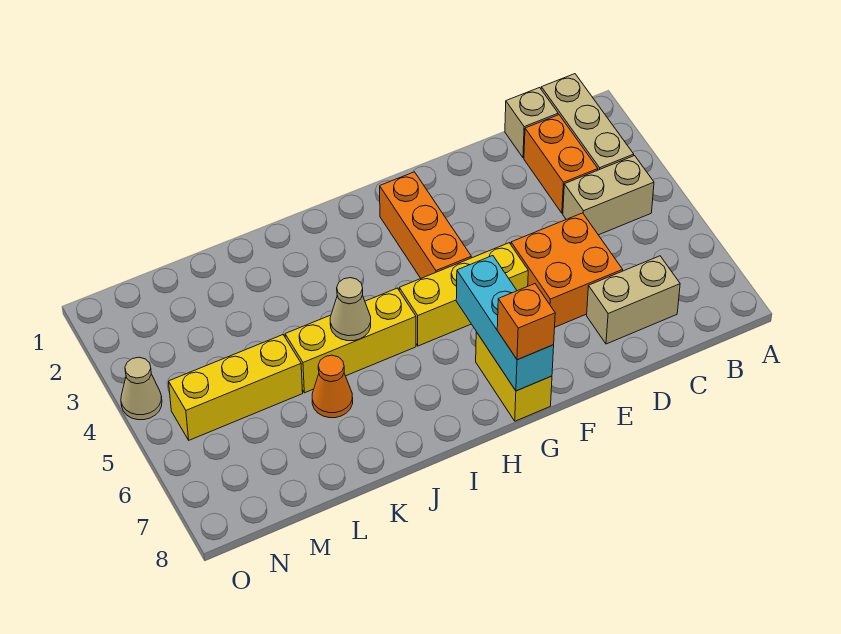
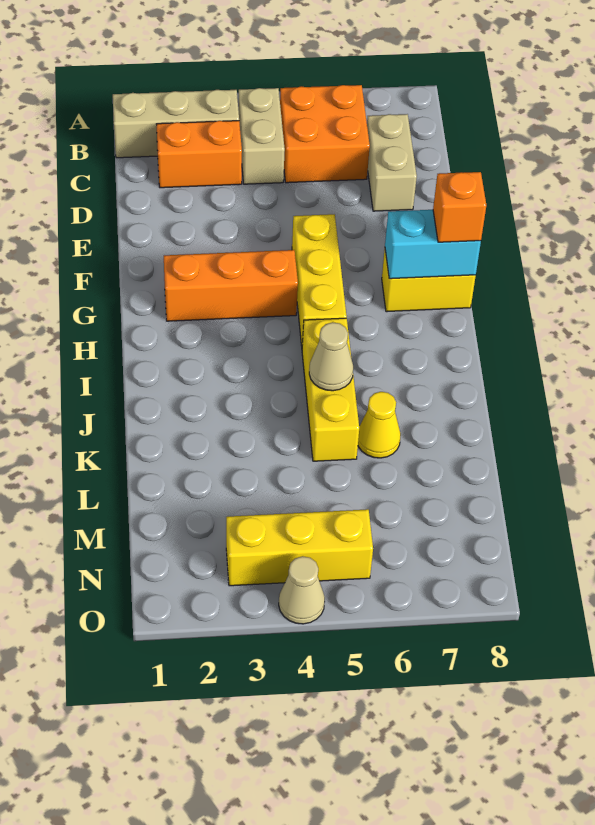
tan brick C1 level 1 -> none
orange brick D5:E6 level 1 -> orange brick B5:C6 level 1
cyan brick G6:G8 level 2 -> cyan brick G7:G8 level 2
orange cone K6 level 1 -> yellow cone K6 level 1
yellow brick L5:N5 level 1 -> yellow brick N3:N5 level 1

